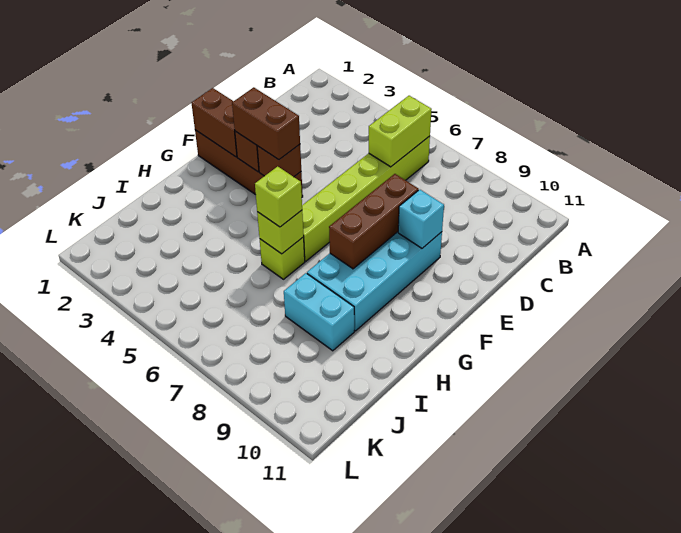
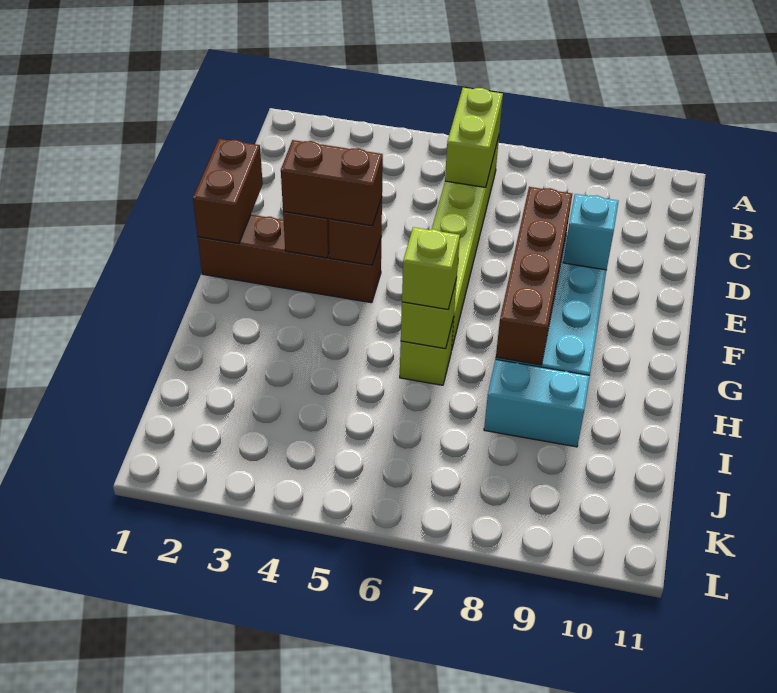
brown brick E8:G8 level 2 -> brown brick E8:H8 level 2
brown brick F1:F2 level 2 -> brown brick E1:F1 level 2

